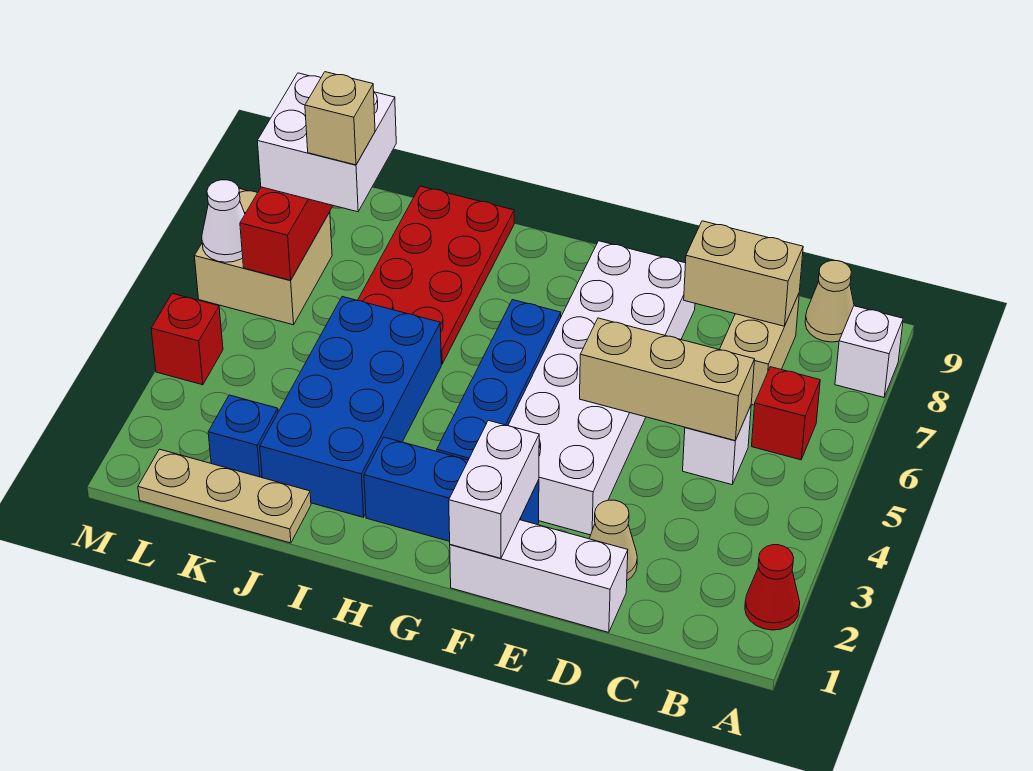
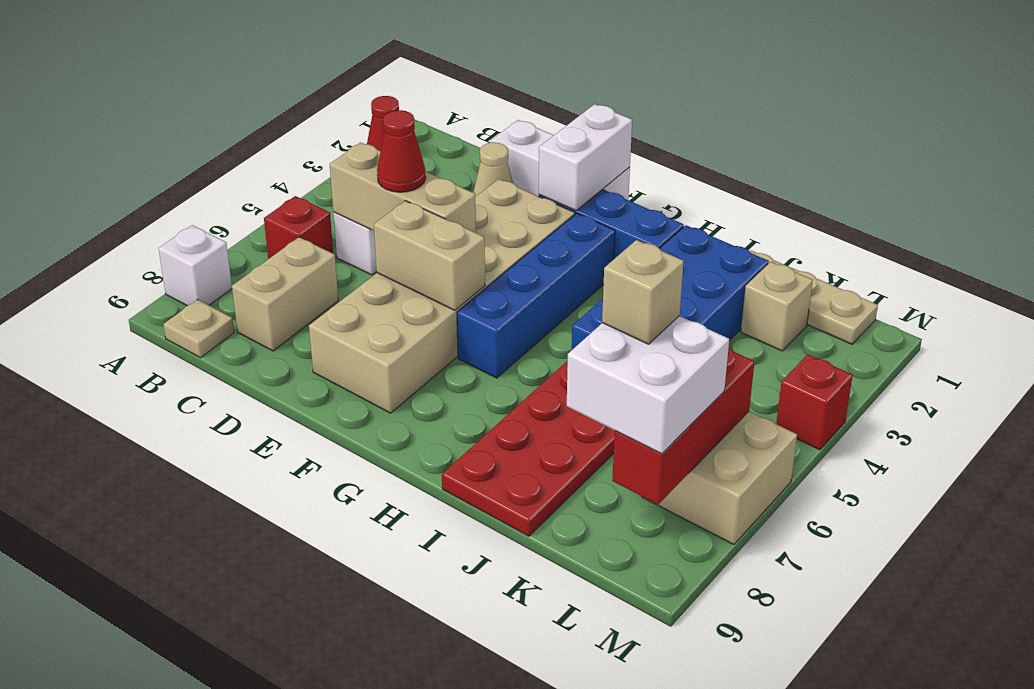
tan cone B9 level 1 -> tan plate B9 level 1
tan brick C8:D8 level 2 -> tan brick E6:F6 level 2
none -> red cone D5 level 3
white brick E3:F8 level 1 -> tan brick E3:F8 level 1
blue brick K2 level 1 -> tan brick K2 level 1
white cone M6 level 2 -> none

